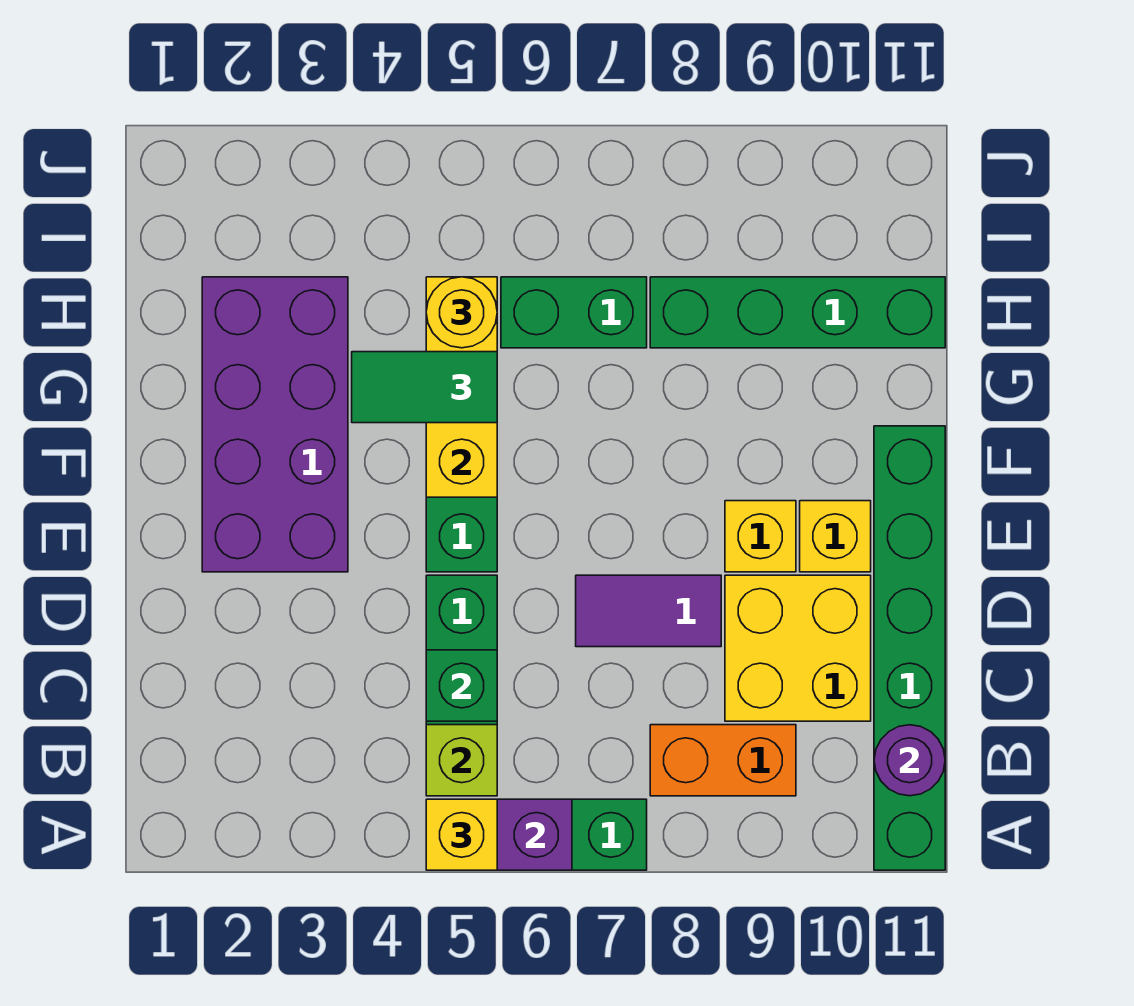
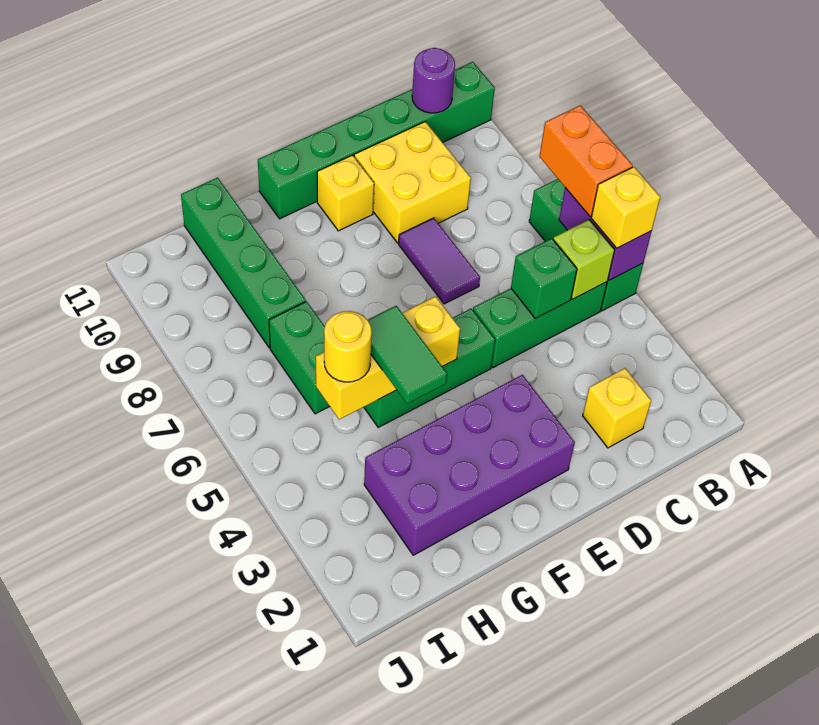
orange brick B8:B9 level 1 -> orange brick A6:A7 level 3
yellow brick E9 level 1 -> yellow brick C2 level 1

